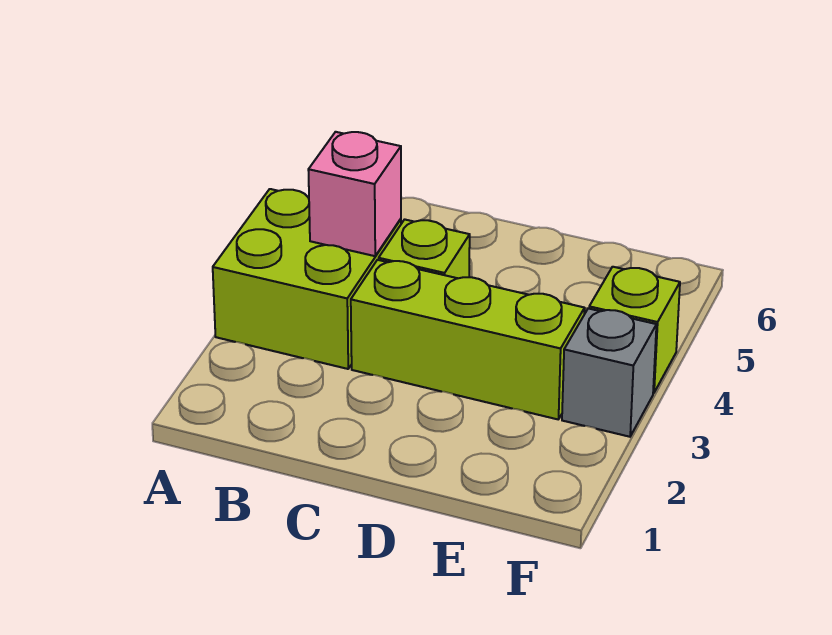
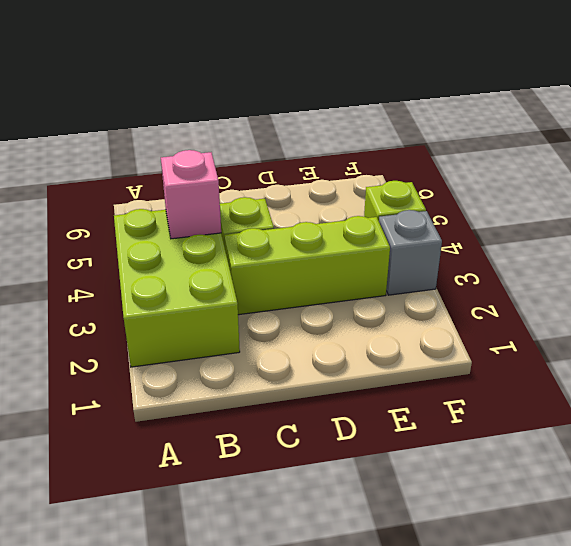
lime brick A3:B4 level 1 -> lime brick A2:B4 level 1

